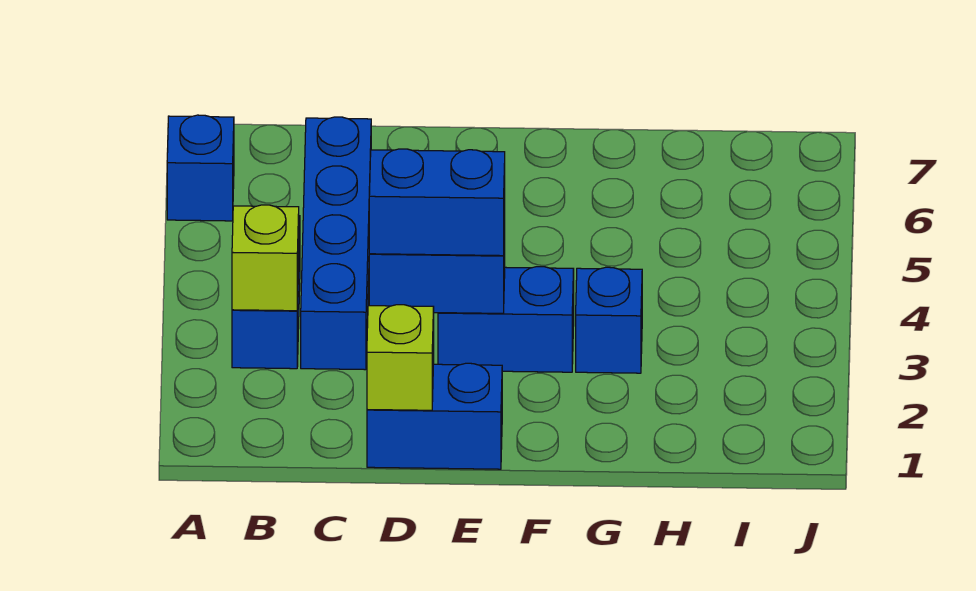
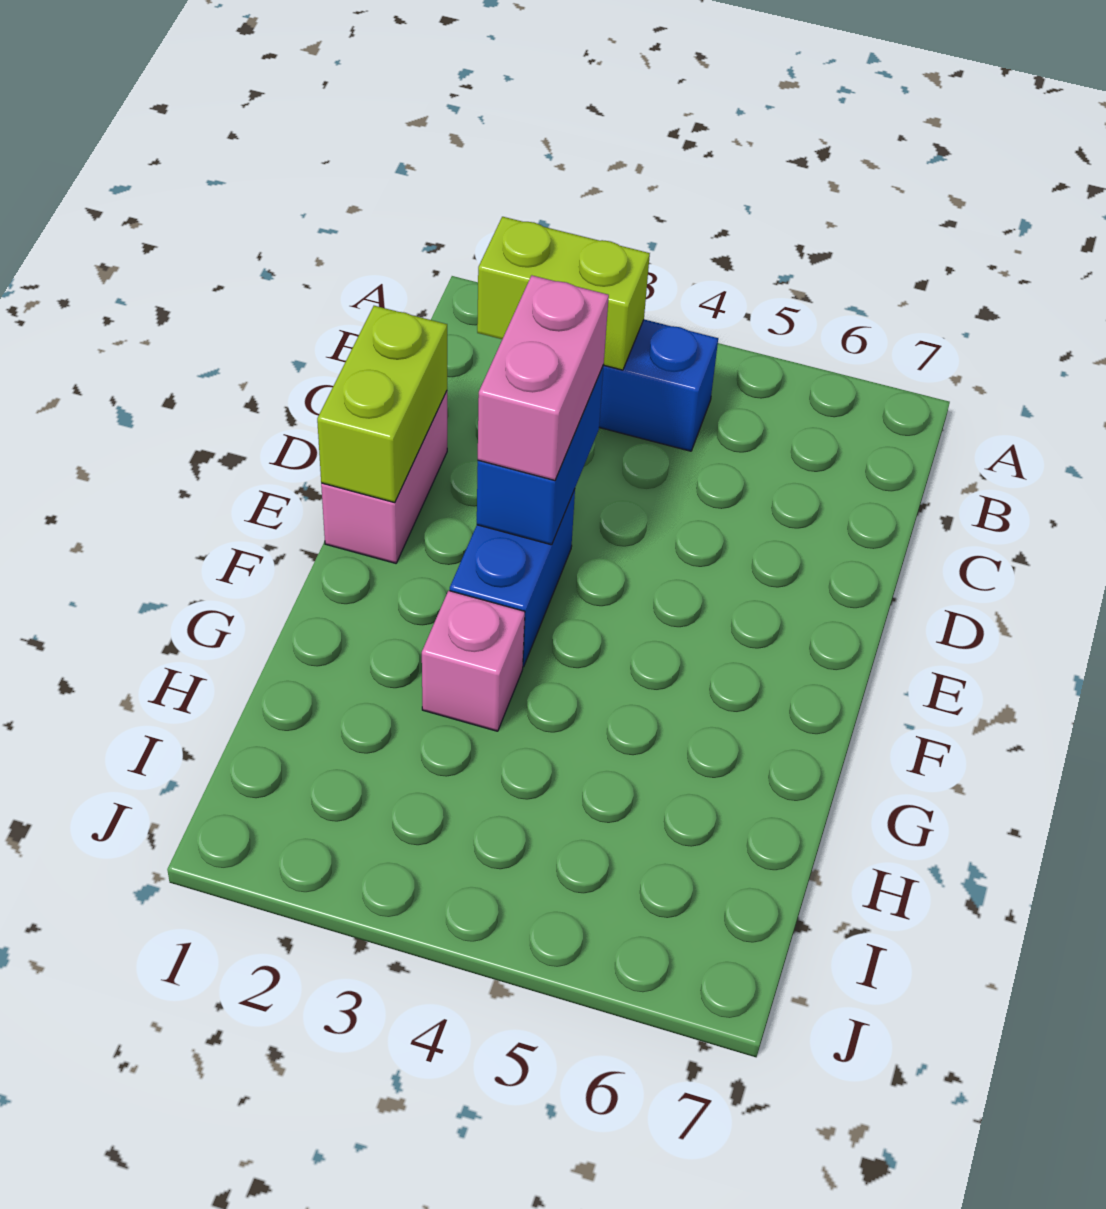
blue brick A6 level 1 -> none
lime brick B3 level 2 -> lime brick B2:B3 level 2
blue brick C3:C6 level 1 -> none
blue brick D1:E1 level 1 -> pink brick D1:E1 level 1
lime brick D1 level 2 -> lime brick D1:E1 level 2
blue brick D3:E3 level 3 -> pink brick D3:E3 level 3
blue brick G3 level 1 -> pink brick G3 level 1

